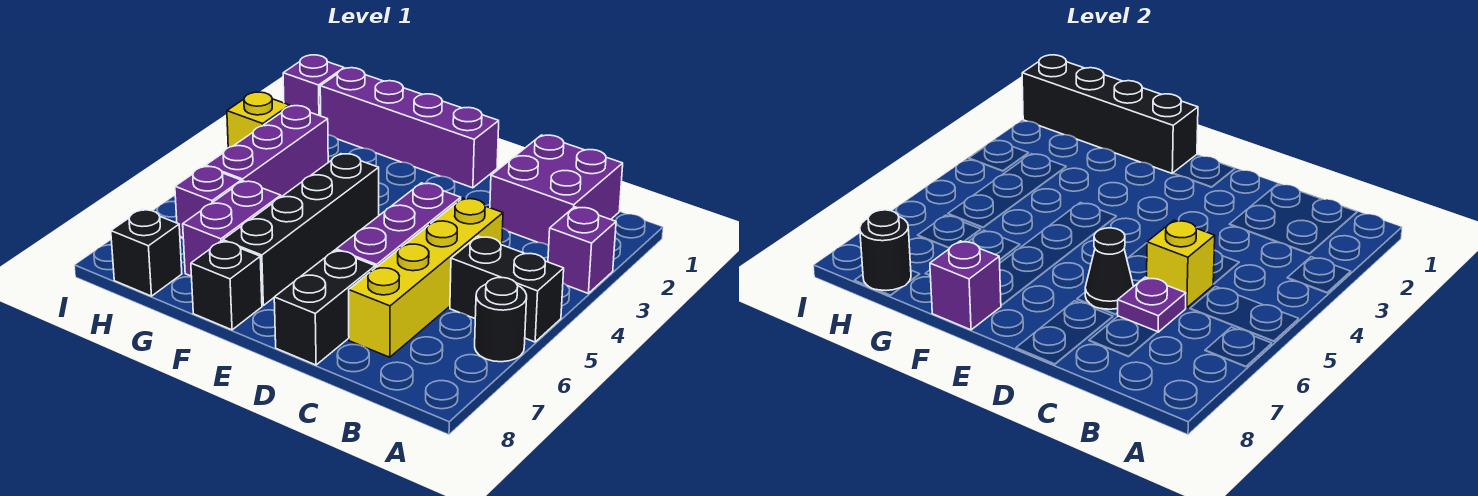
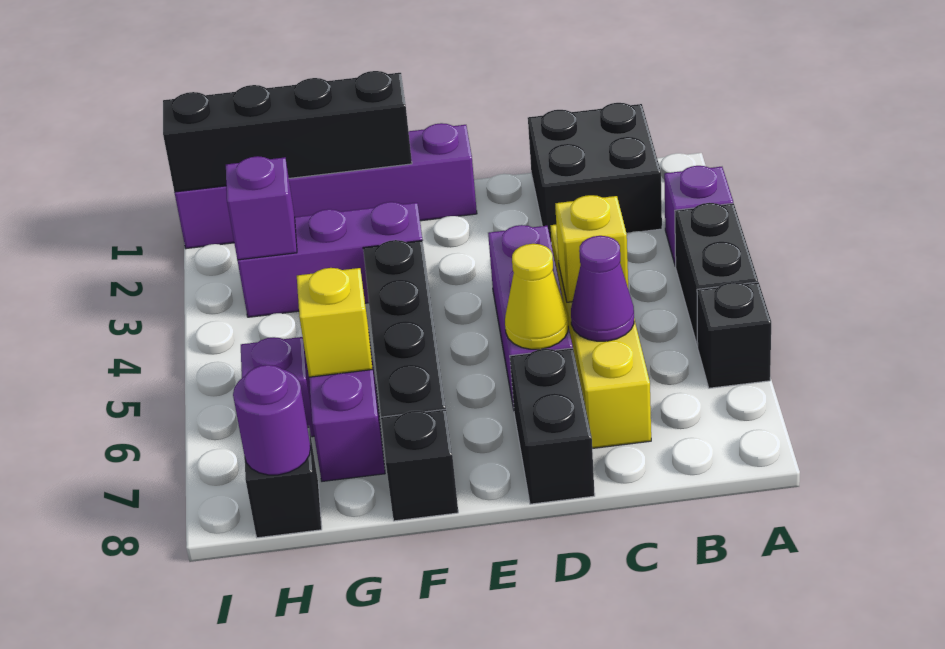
black brick A5:B5 level 1 -> black brick A4:A5 level 1
black round brick A6 level 1 -> black brick A6 level 1
purple brick B1:C2 level 1 -> black brick B1:C2 level 1
purple plate C6 level 2 -> purple cone C6 level 2
black cone D6 level 2 -> yellow cone D6 level 2
purple brick F8 level 2 -> purple brick H3 level 2
purple brick H3:H5 level 1 -> purple brick F3:H3 level 1
black round brick H8 level 2 -> purple round brick H8 level 2
yellow brick I3 level 1 -> yellow brick G6 level 2

